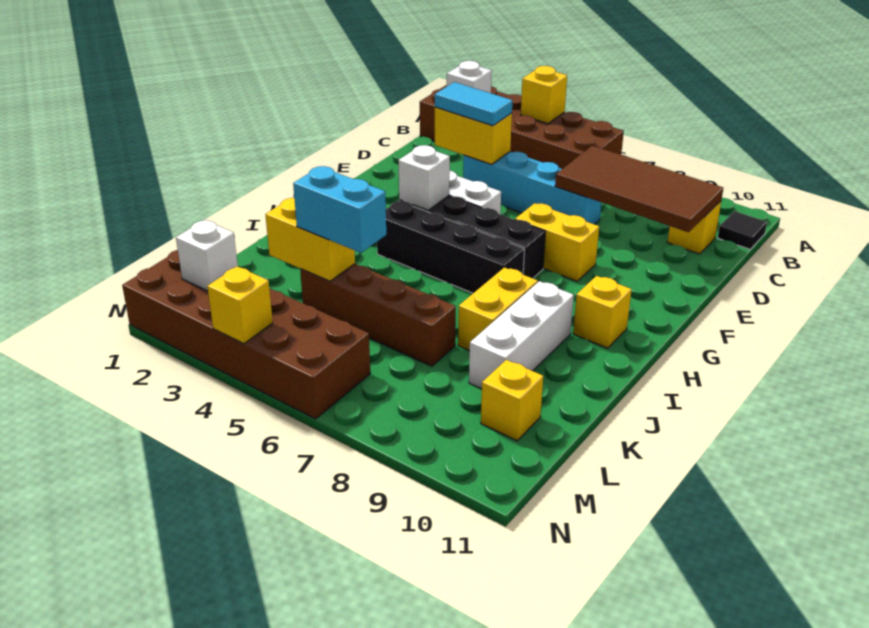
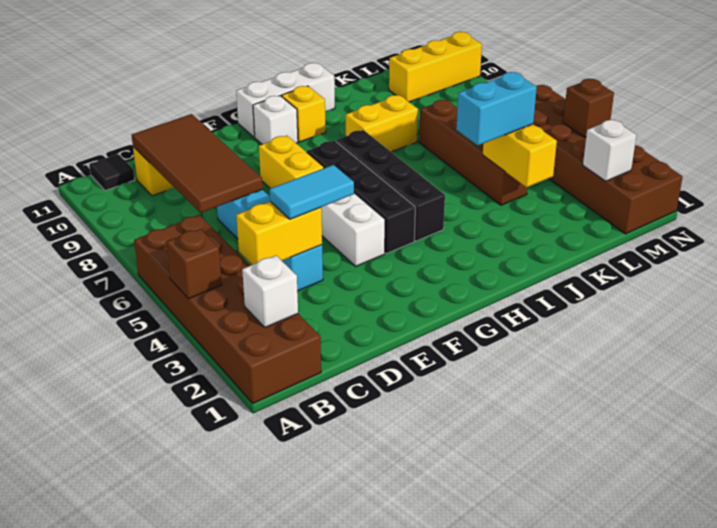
yellow brick A4 level 2 -> brown brick A4 level 2
yellow brick D3:D4 level 2 -> yellow brick C4:D4 level 2
cyan tile D3:D4 level 3 -> cyan tile D4:E4 level 3
white brick G4 level 2 -> white brick G10 level 1
white brick I9:K9 level 1 -> white brick G11:I11 level 1
cyan brick K4:K5 level 3 -> cyan brick J4:K4 level 3
yellow brick L10 level 1 -> yellow brick L10:N10 level 1
yellow brick N4 level 2 -> brown brick N4 level 2

